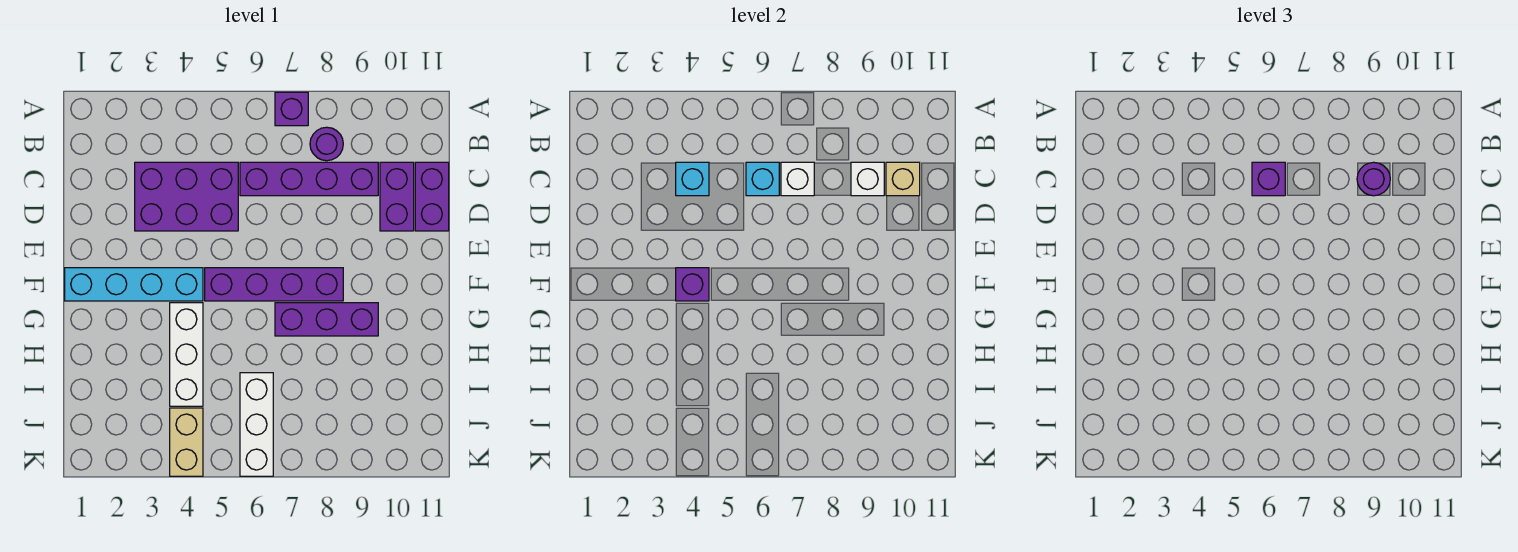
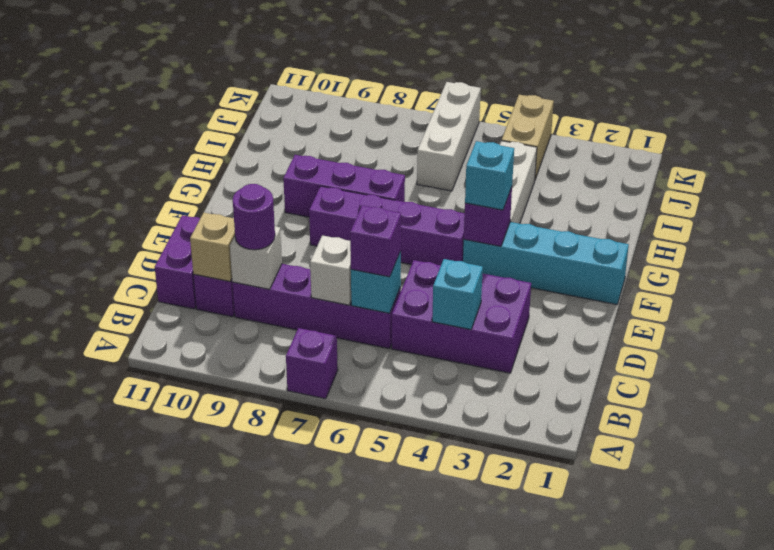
purple round brick B8 level 1 -> none
none -> cyan brick F4 level 3

